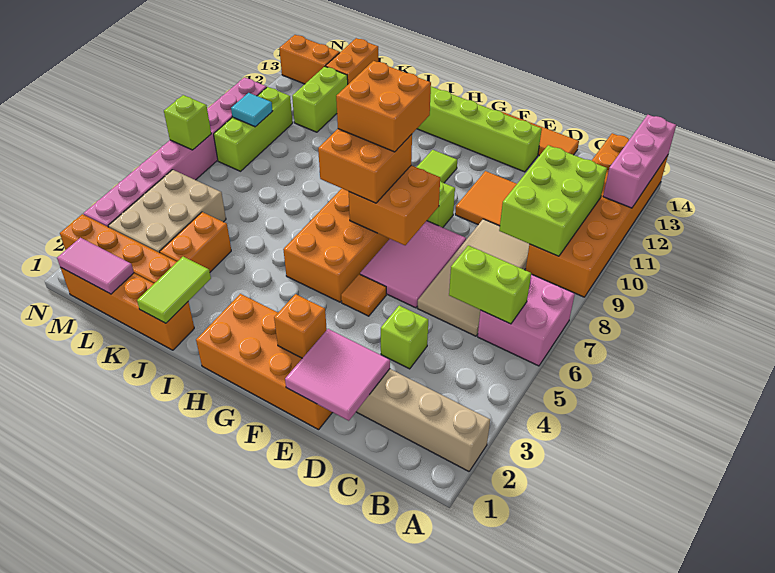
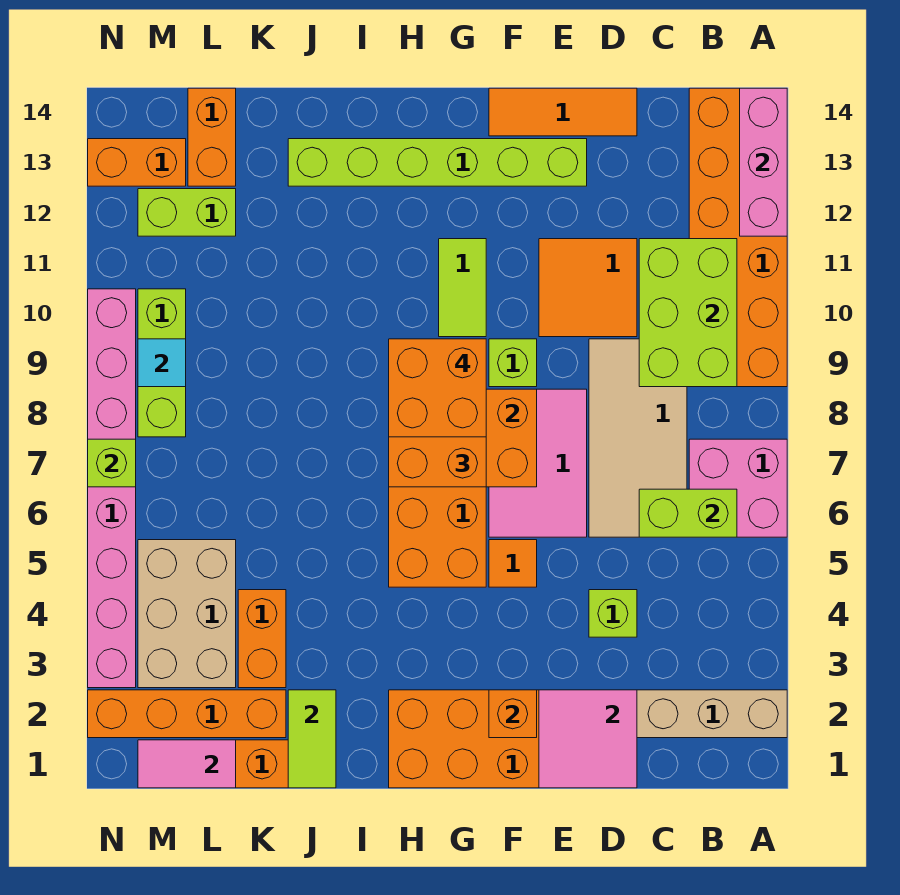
lime brick L11:L12 level 1 -> lime brick L12:M12 level 1

